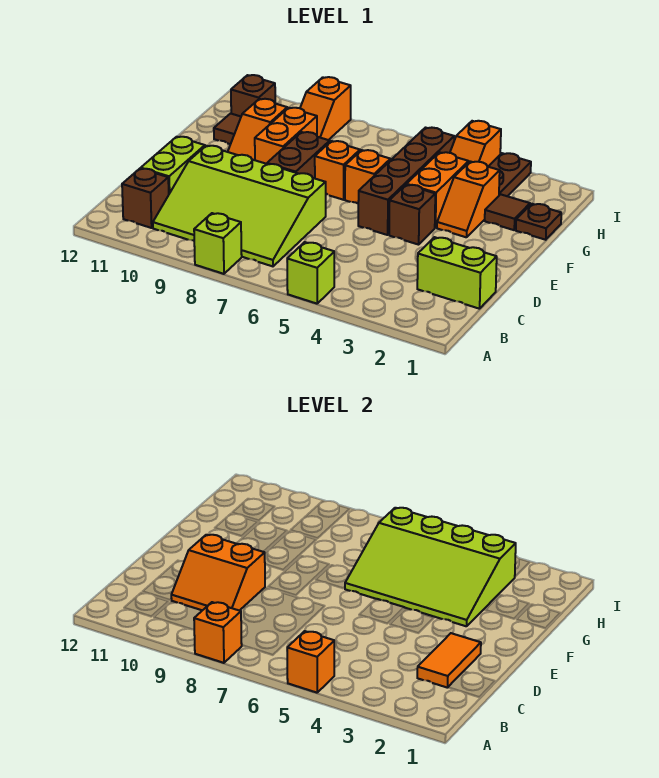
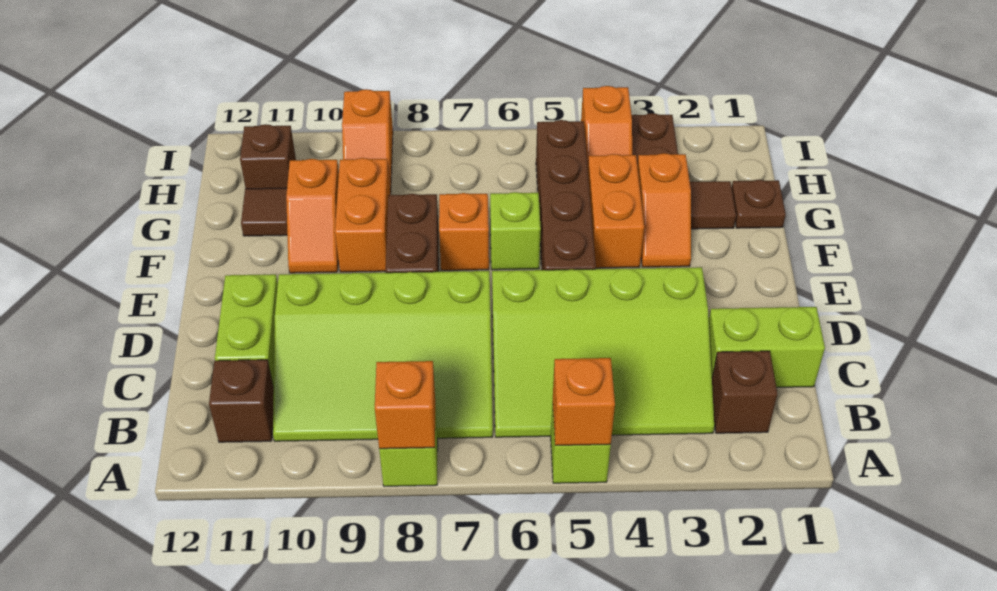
orange tile C2:D2 level 2 -> none
orange slope C9:D10 level 2 top D -> none
brown brick E4 level 1 -> brown brick B2 level 1
lime slope F3:H6 level 2 top H -> lime slope B3:D6 level 1 top D
orange brick F6 level 1 -> lime brick F6 level 1

